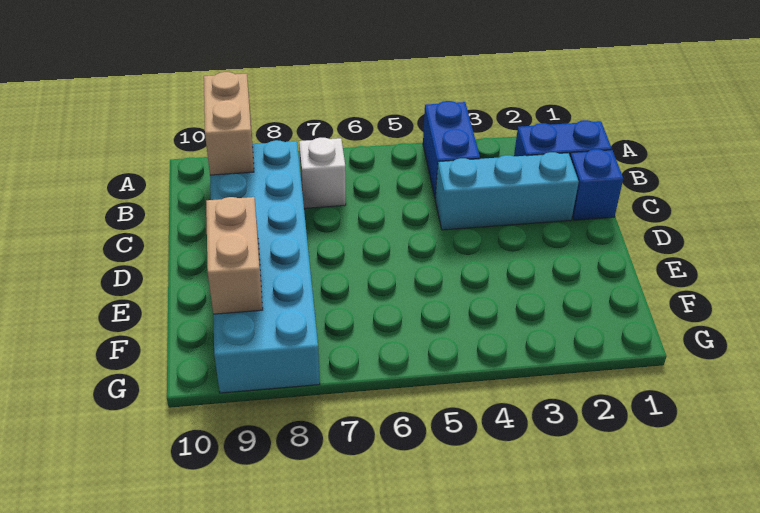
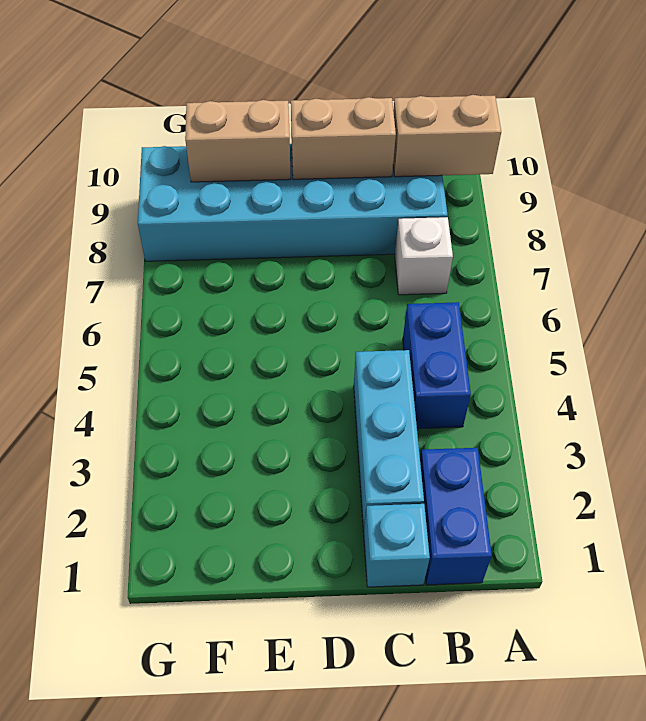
blue brick A4:B4 level 1 -> blue brick B4:B5 level 1
blue brick C1 level 1 -> cyan brick C1 level 1
none -> tan brick C9:D9 level 2

